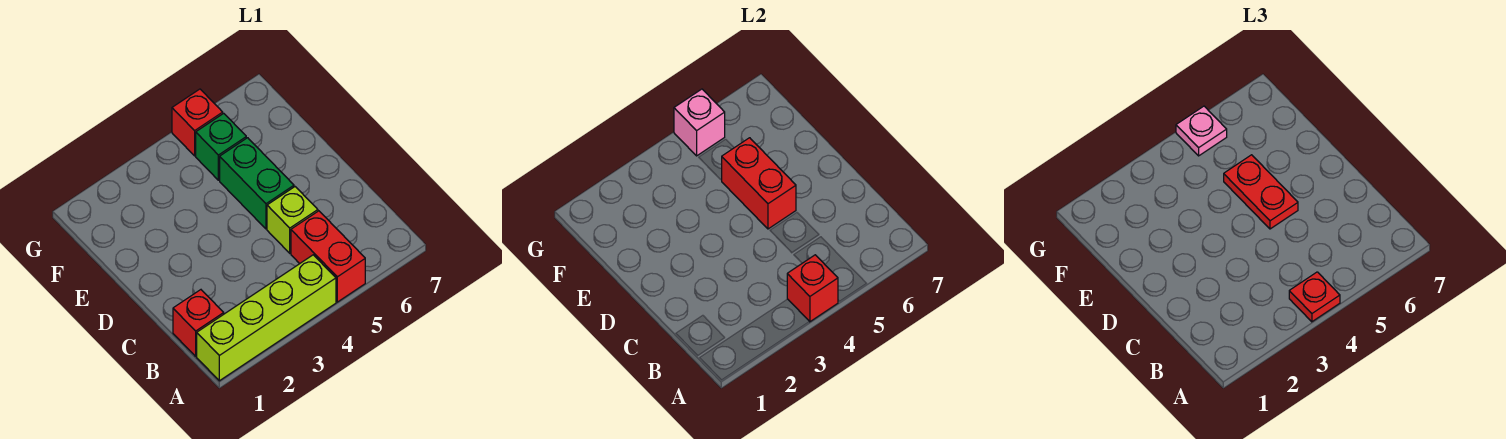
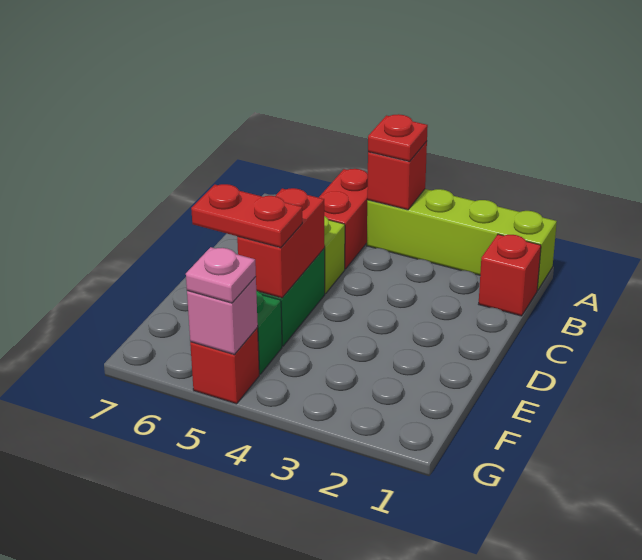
red plate D5:E5 level 3 -> red plate E5:E6 level 3

